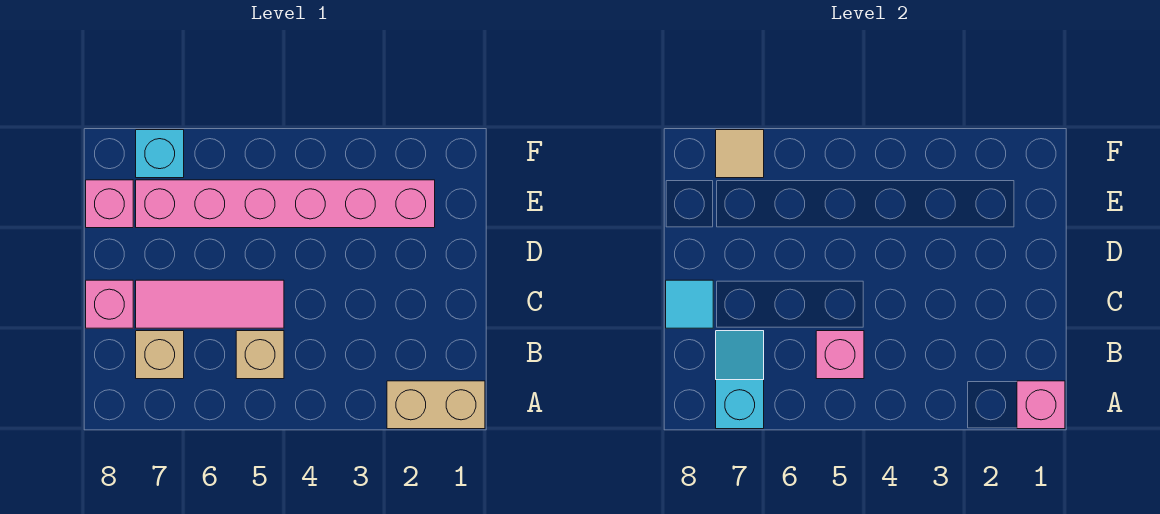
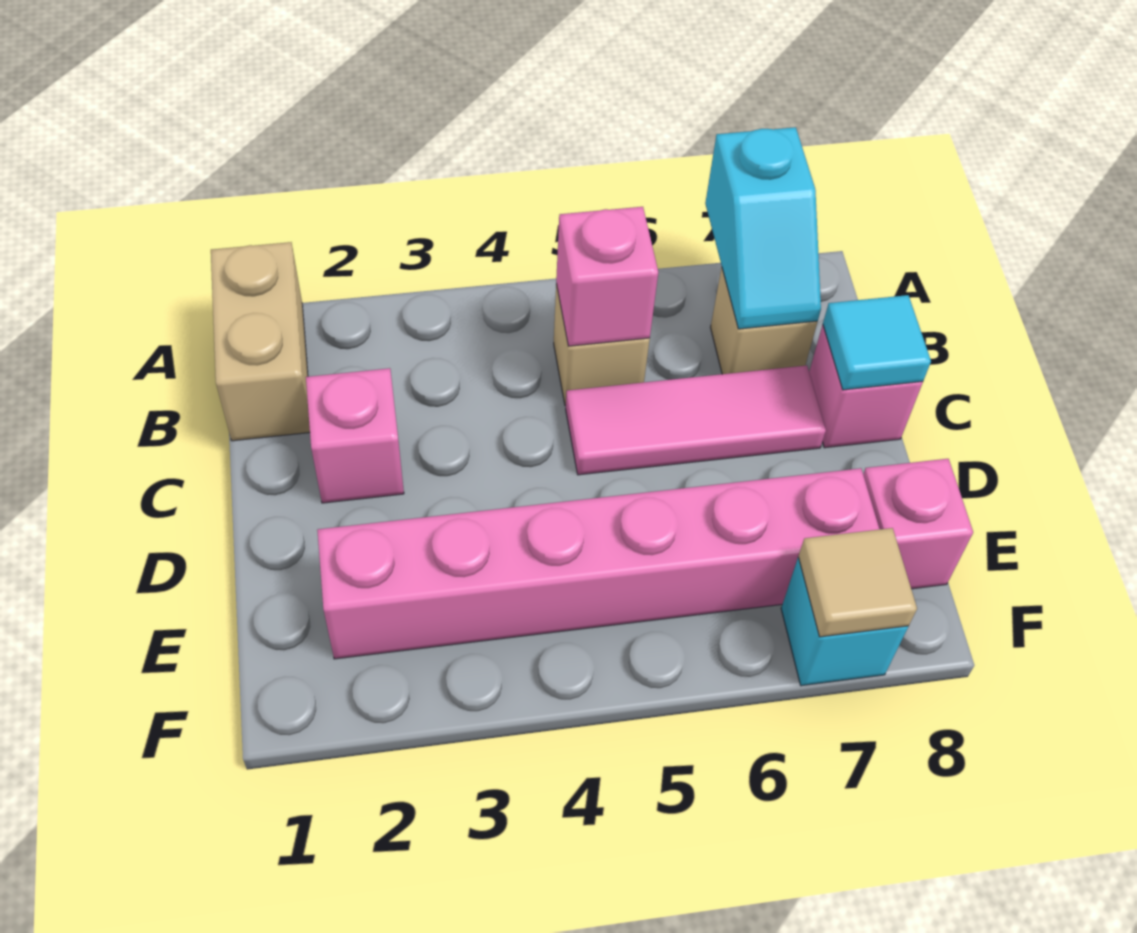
tan brick A1:A2 level 1 -> tan brick A1:B1 level 1
pink brick A1 level 2 -> pink brick C2 level 1

